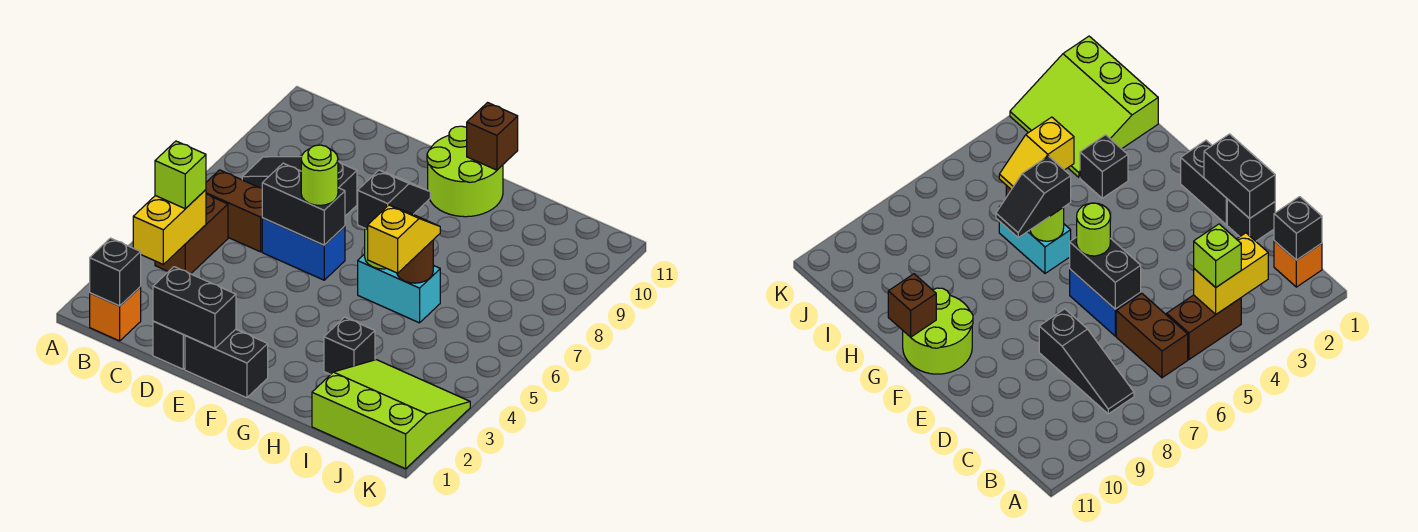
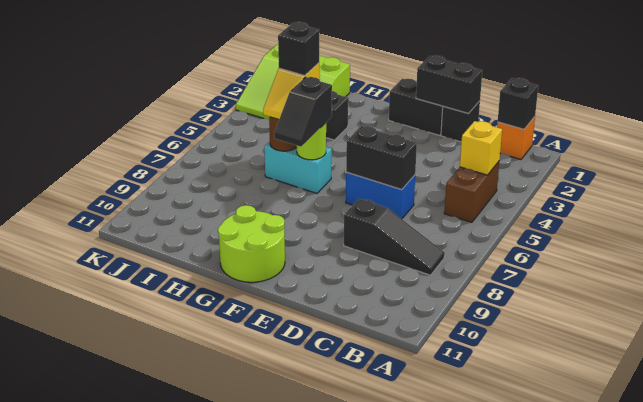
yellow brick B3:B4 level 2 -> yellow brick B4 level 2
lime brick B4 level 3 -> none
brown brick B6:C6 level 1 -> none
lime round brick E6 level 3 -> none
brown brick G11 level 2 -> none
none -> black brick H5 level 4

